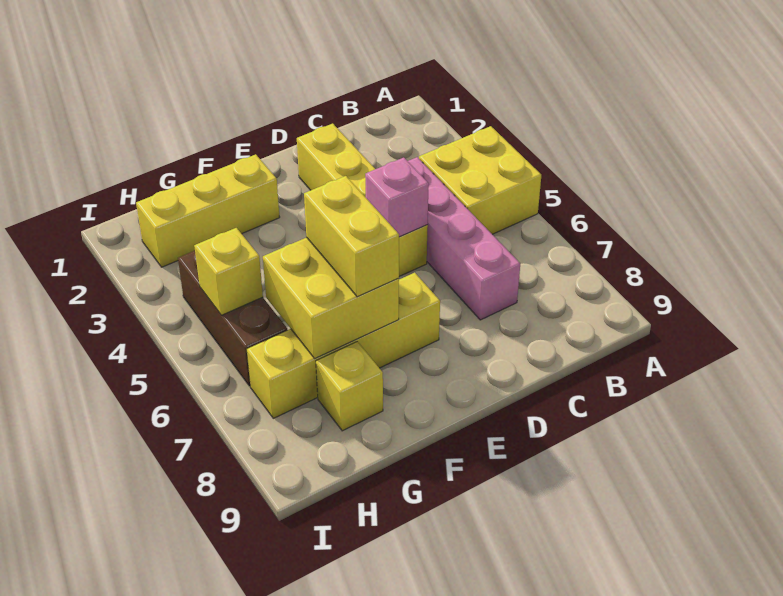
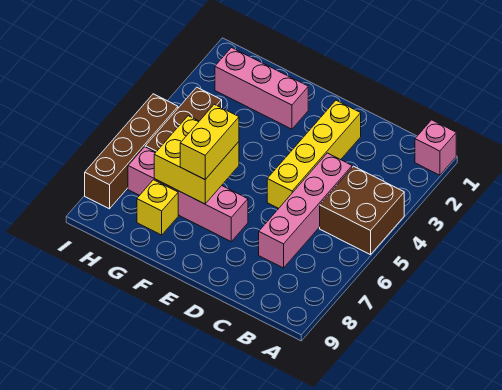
yellow brick A4:B5 level 1 -> brown brick A4:B5 level 1
pink brick D5 level 2 -> pink brick A1 level 1
yellow brick E7:H7 level 1 -> pink brick E7:H7 level 1
yellow brick F2:H2 level 1 -> pink brick F2:H2 level 1
yellow brick H5 level 2 -> none
none -> brown brick I5:I8 level 1

